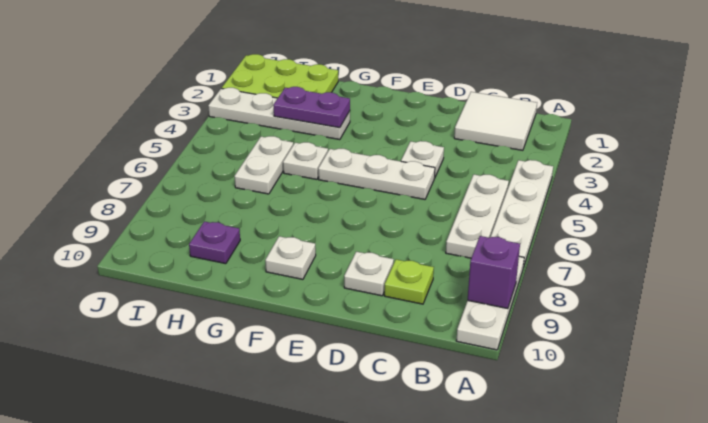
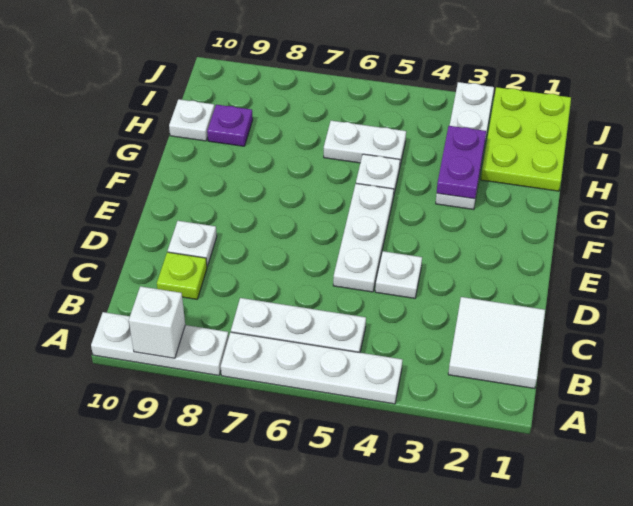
purple brick A9 level 2 -> white brick A9 level 2
white plate F9 level 1 -> white plate H10 level 1

